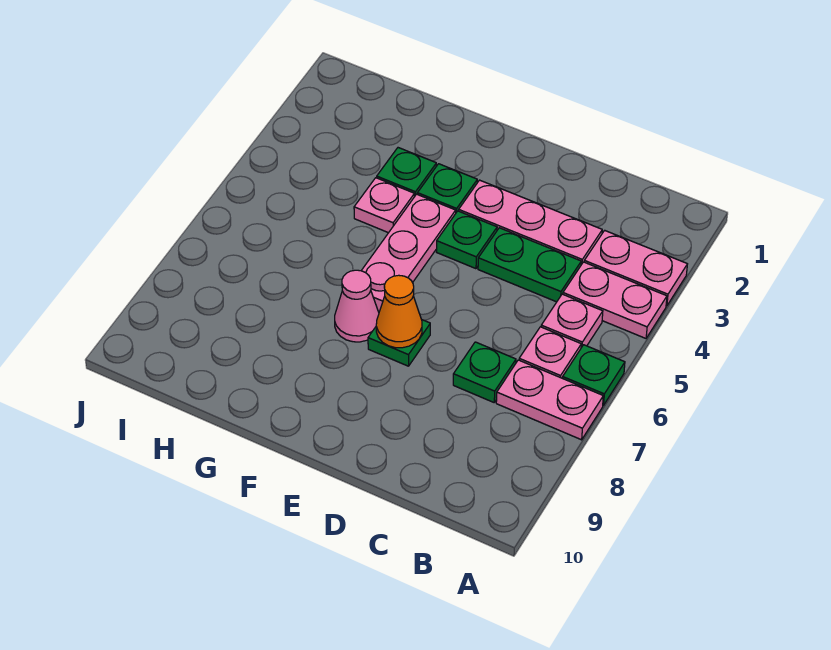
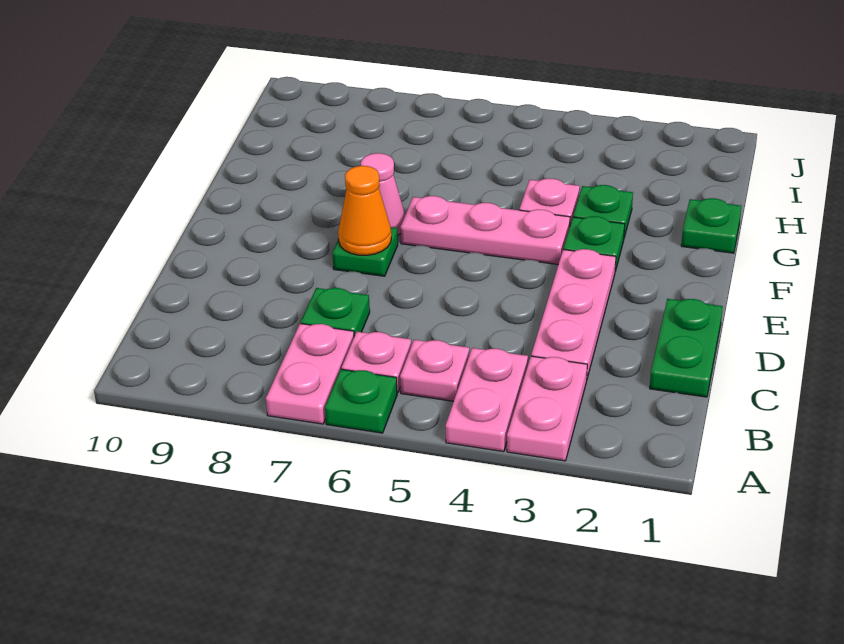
green plate C4:D4 level 1 -> green plate C1:D1 level 1
green plate E4 level 1 -> green plate G1 level 1

